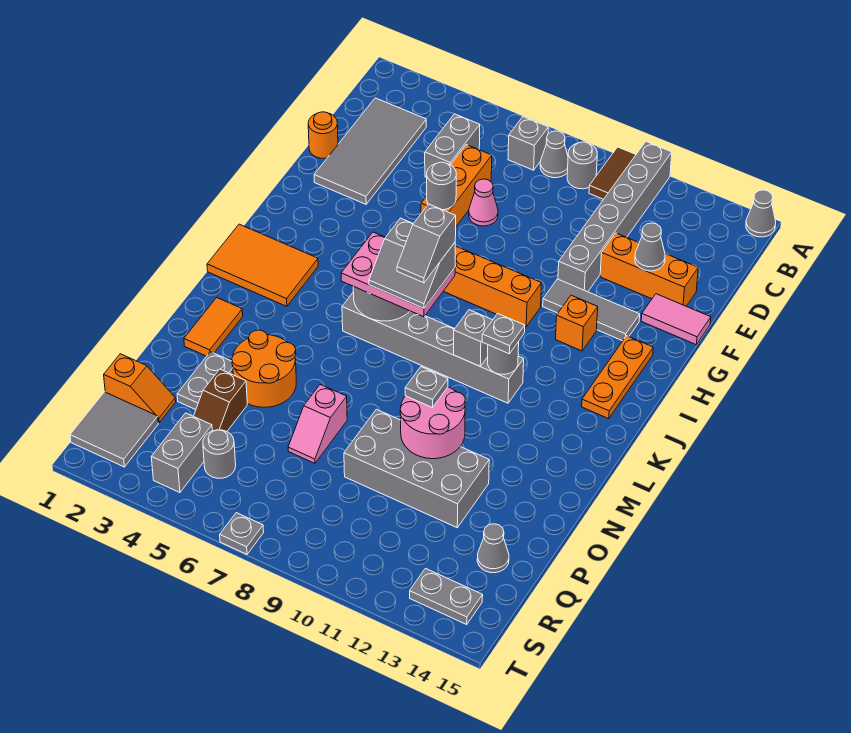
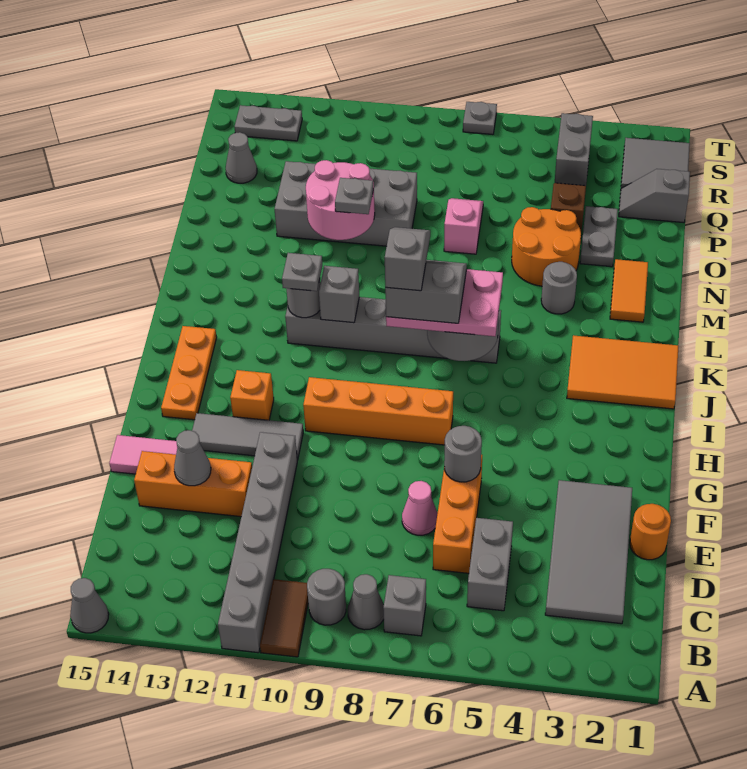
orange slope Q1:Q2 level 1 top 1 -> grey slope Q1:Q2 level 1 top 1
grey round brick R5 level 1 -> grey round brick M4 level 1

